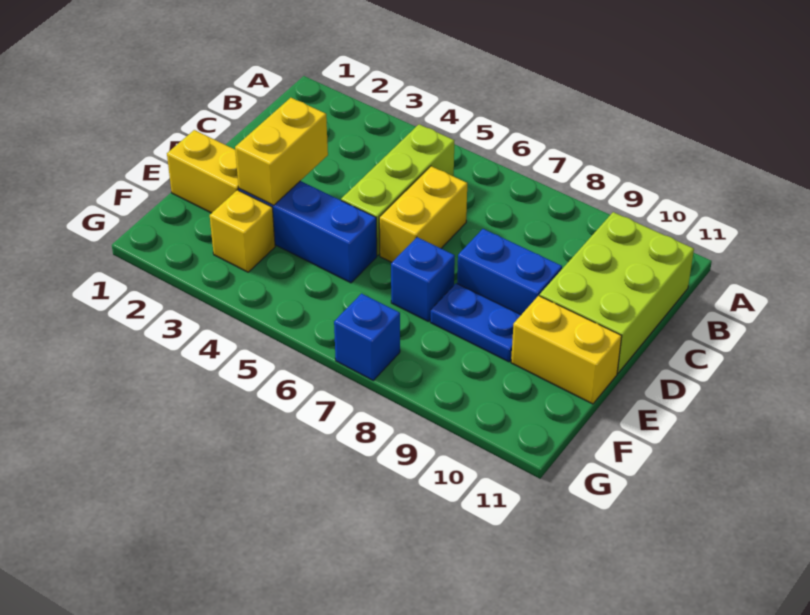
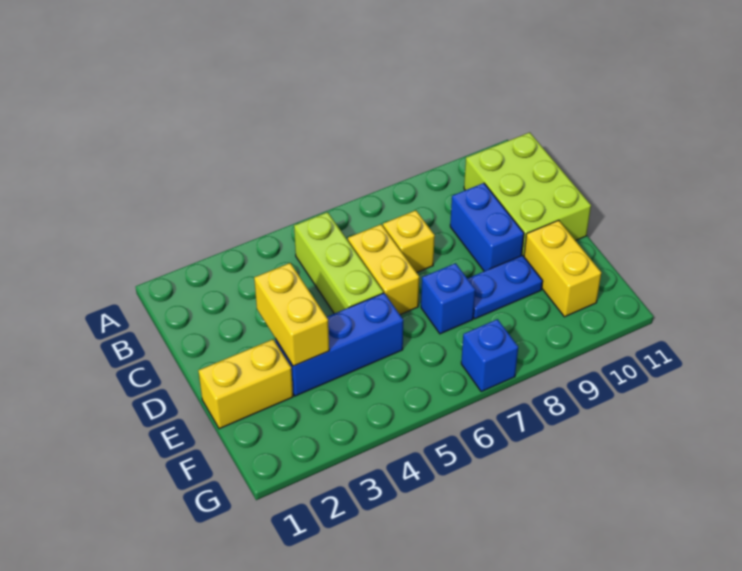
blue brick D8:D9 level 1 -> blue brick C9:D9 level 1
yellow brick E10:E11 level 1 -> yellow brick E10:F10 level 1
yellow brick F3 level 1 -> yellow brick C7 level 1

